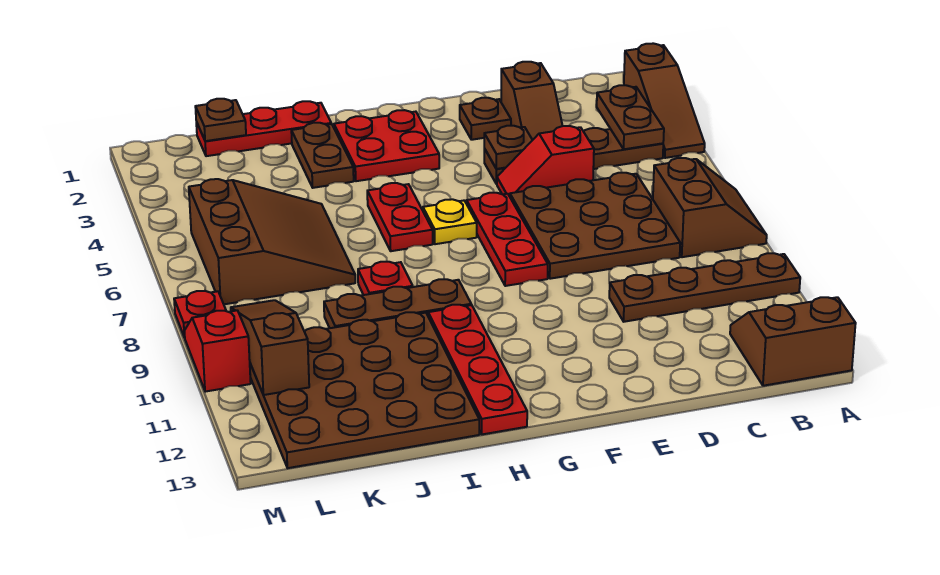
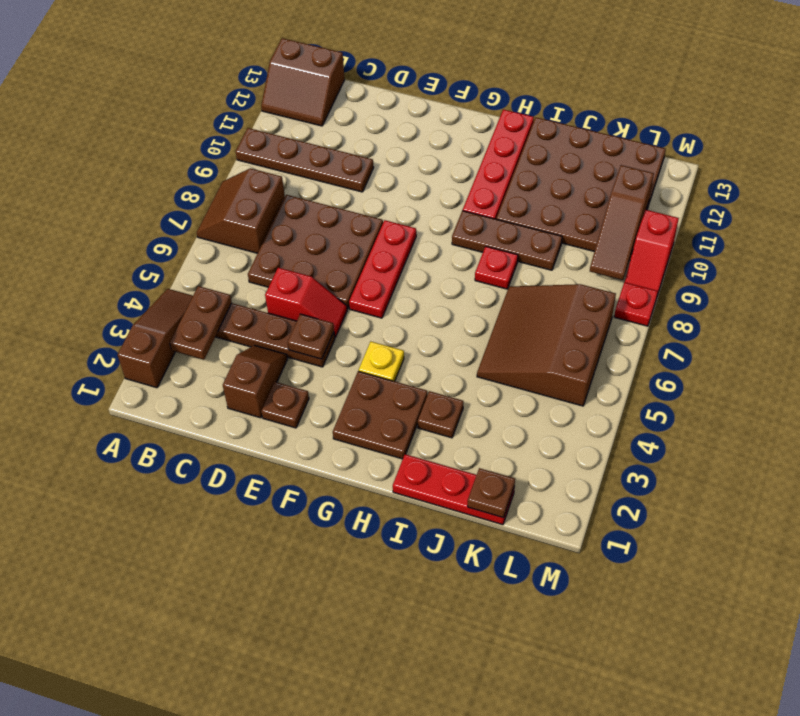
red plate G2:H3 level 1 -> brown plate G2:H3 level 1
yellow plate G6 level 1 -> yellow plate G4 level 1
red plate H5:H6 level 1 -> none
brown plate I2:I3 level 1 -> brown plate I3 level 1

